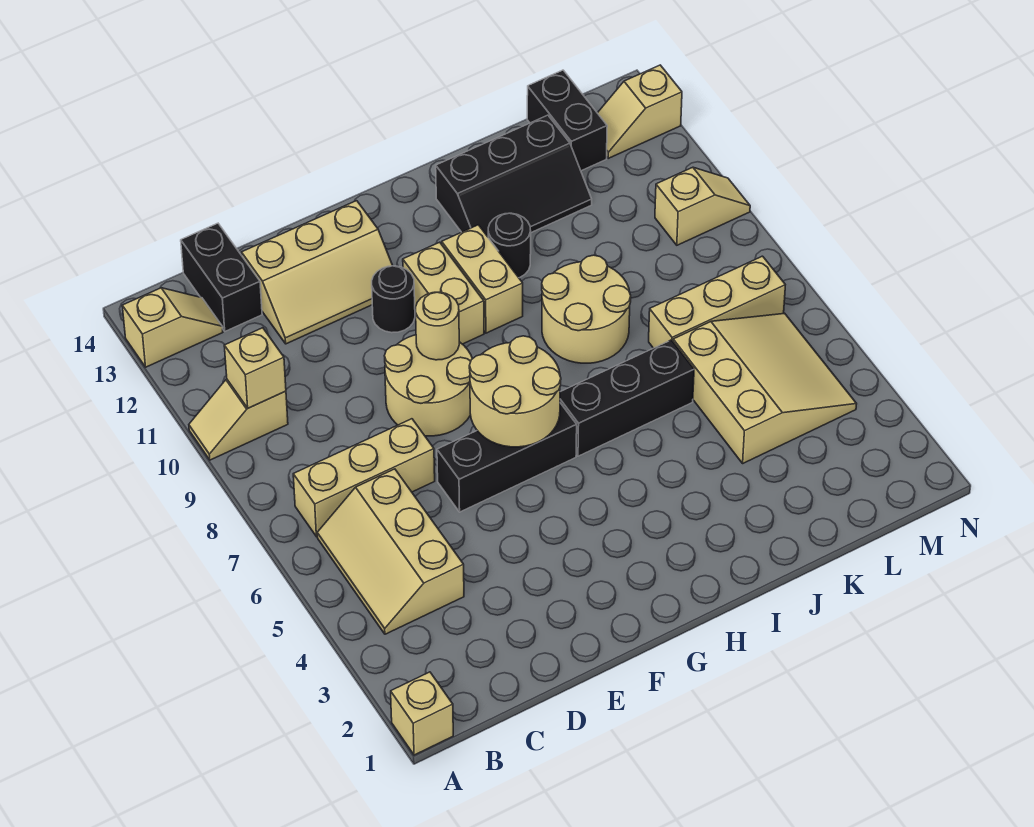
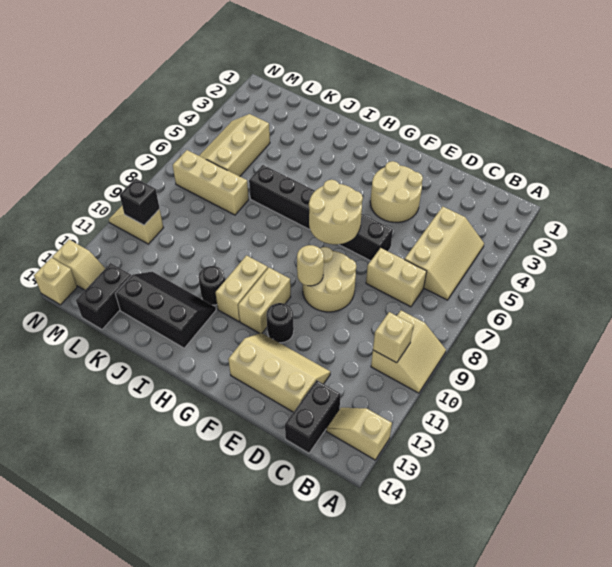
tan brick A1 level 1 -> tan brick N14 level 1
tan slope A10:B10 level 1 top B -> tan slope A9:B10 level 1 top B
tan brick B7:D7 level 1 -> tan brick C7:D7 level 1
tan round brick I8:J9 level 1 -> tan round brick E3:F4 level 1
tan slope K4:M6 level 1 top K -> tan slope L4:M6 level 1 top L
none -> black brick M10 level 2

